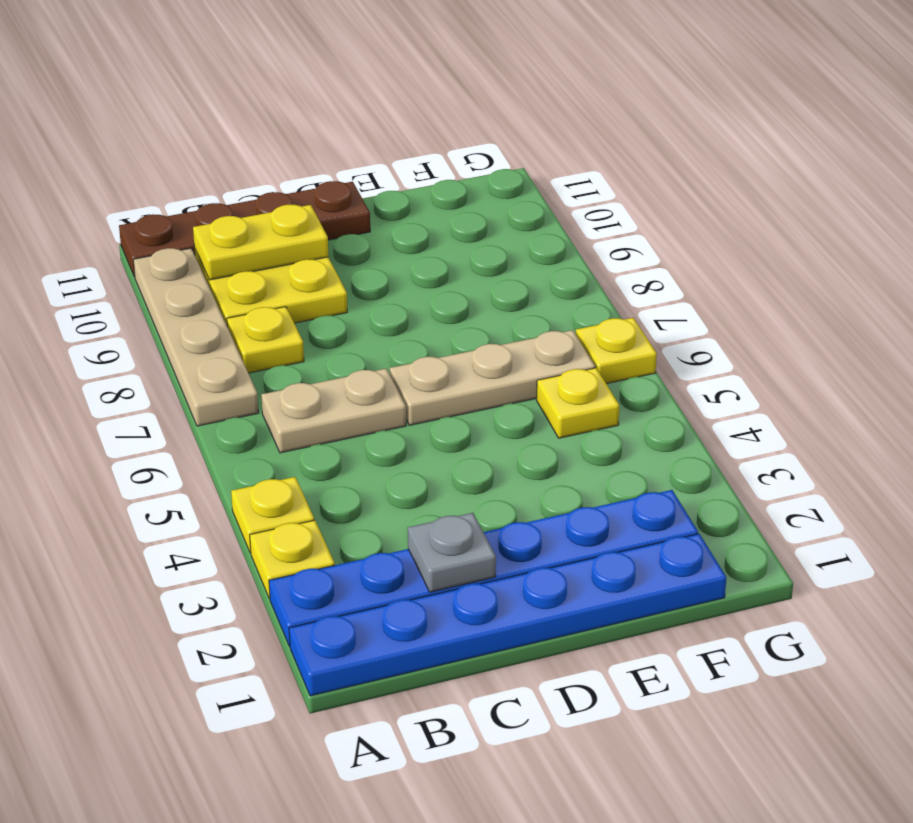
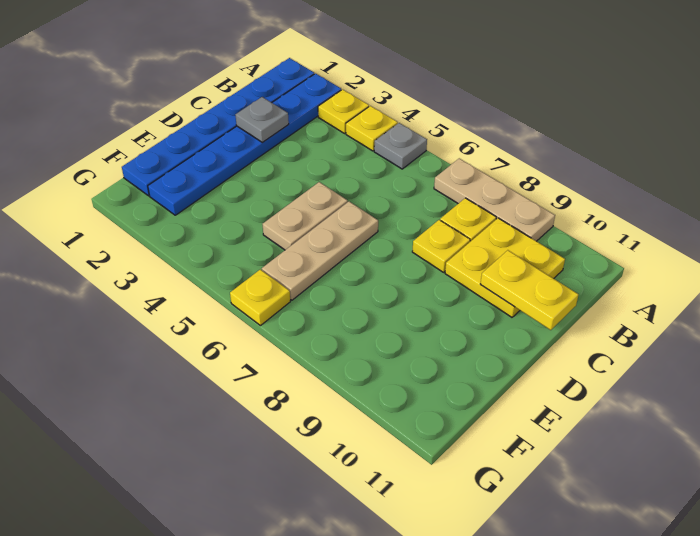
none -> grey plate A5 level 1
tan plate A7:A10 level 1 -> tan plate A7:A9 level 1
brown plate A11:D11 level 1 -> none
tan plate B6:C6 level 1 -> tan plate D5:E5 level 1
yellow plate B10:C10 level 2 -> yellow plate C10:C11 level 2
yellow plate F5 level 1 -> yellow plate C8 level 1

